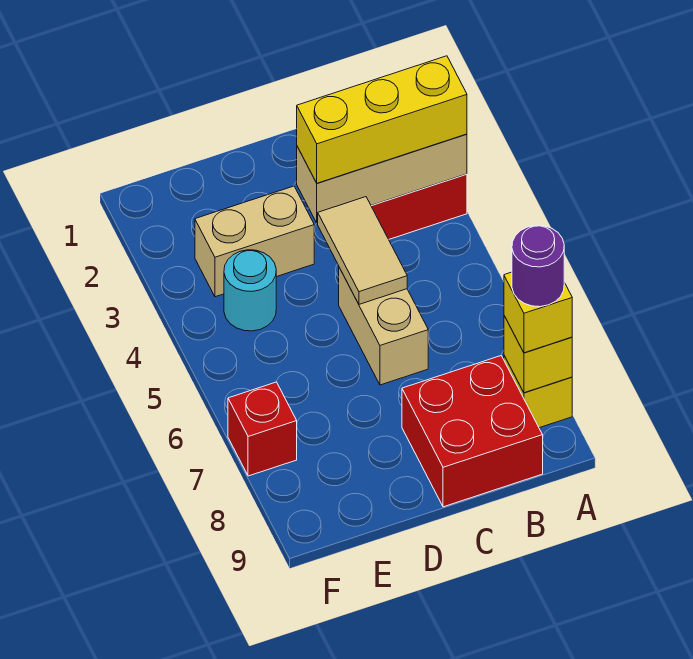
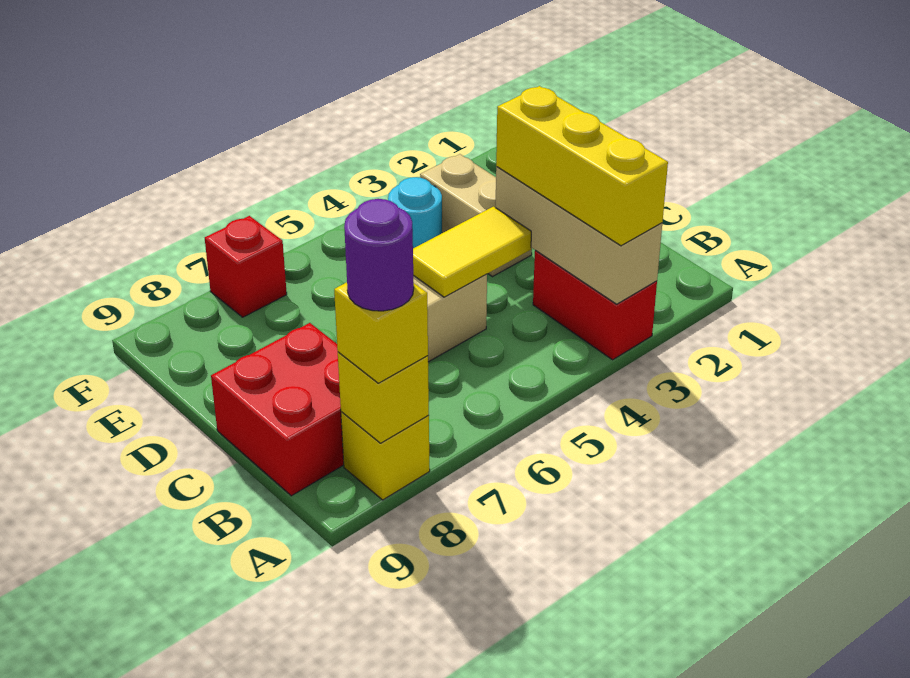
tan tile C4:C5 level 2 -> yellow tile C4:C5 level 2

